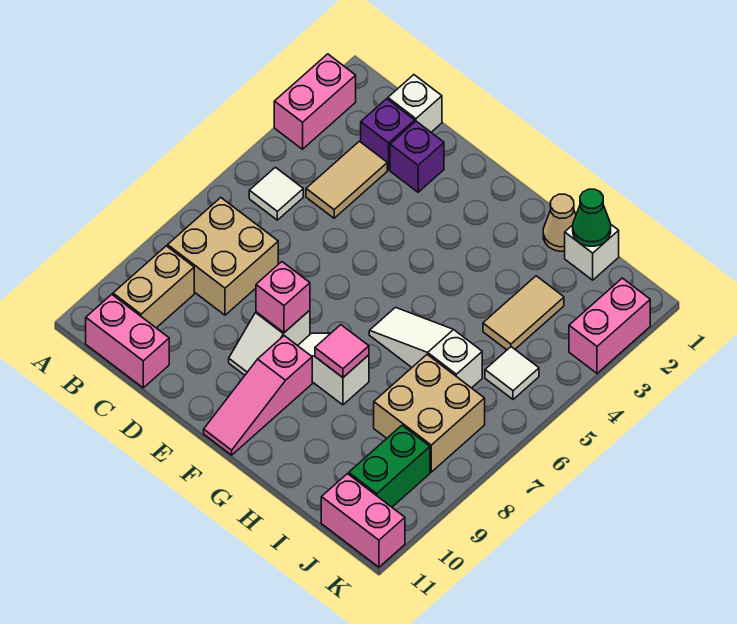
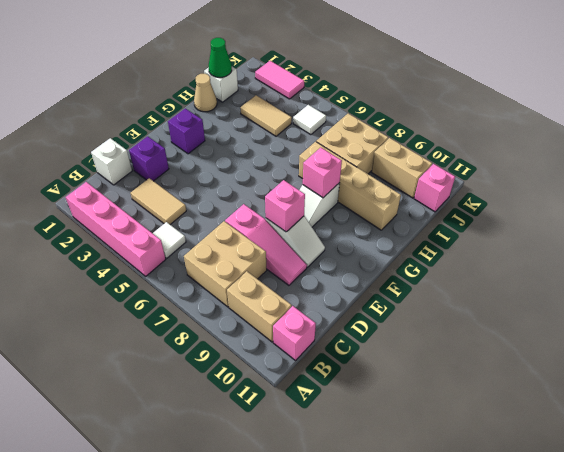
pink brick A2:A3 level 1 -> pink brick A2:A5 level 1
pink brick B11:C11 level 1 -> pink brick B11 level 1
purple brick C2 level 1 -> purple brick F2 level 1
pink slope F9:F11 level 1 top 9 -> pink slope D7:D9 level 1 top 7
white slope G6:I6 level 1 top I -> none
pink tile G8 level 2 -> pink brick G8 level 2
none -> tan brick H7:H10 level 1
green brick J9:J10 level 1 -> tan brick J9:J10 level 1
pink brick J11:K11 level 1 -> pink brick J11 level 1
pink brick K2:K3 level 1 -> pink tile K2:K3 level 1

